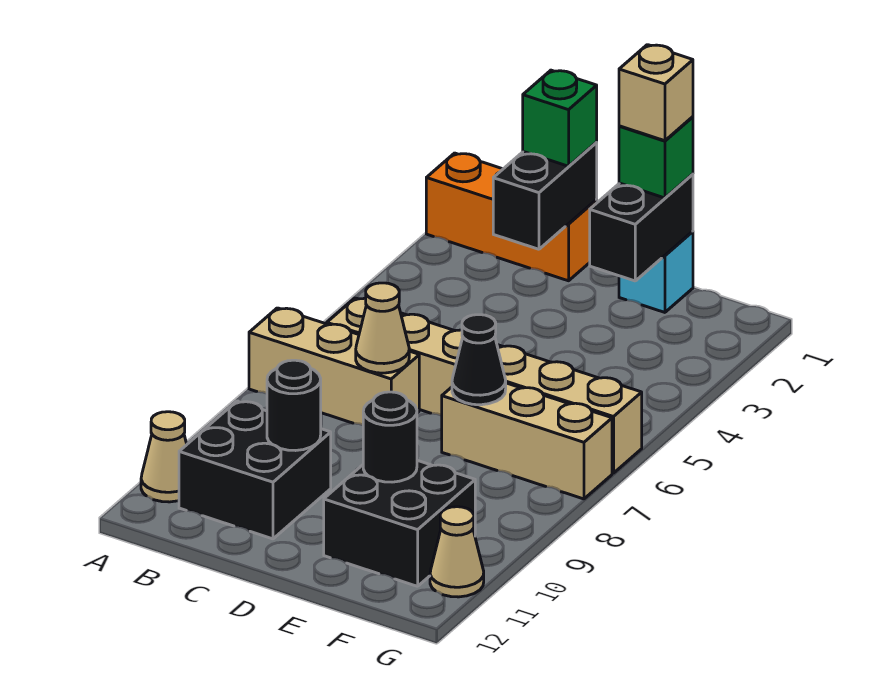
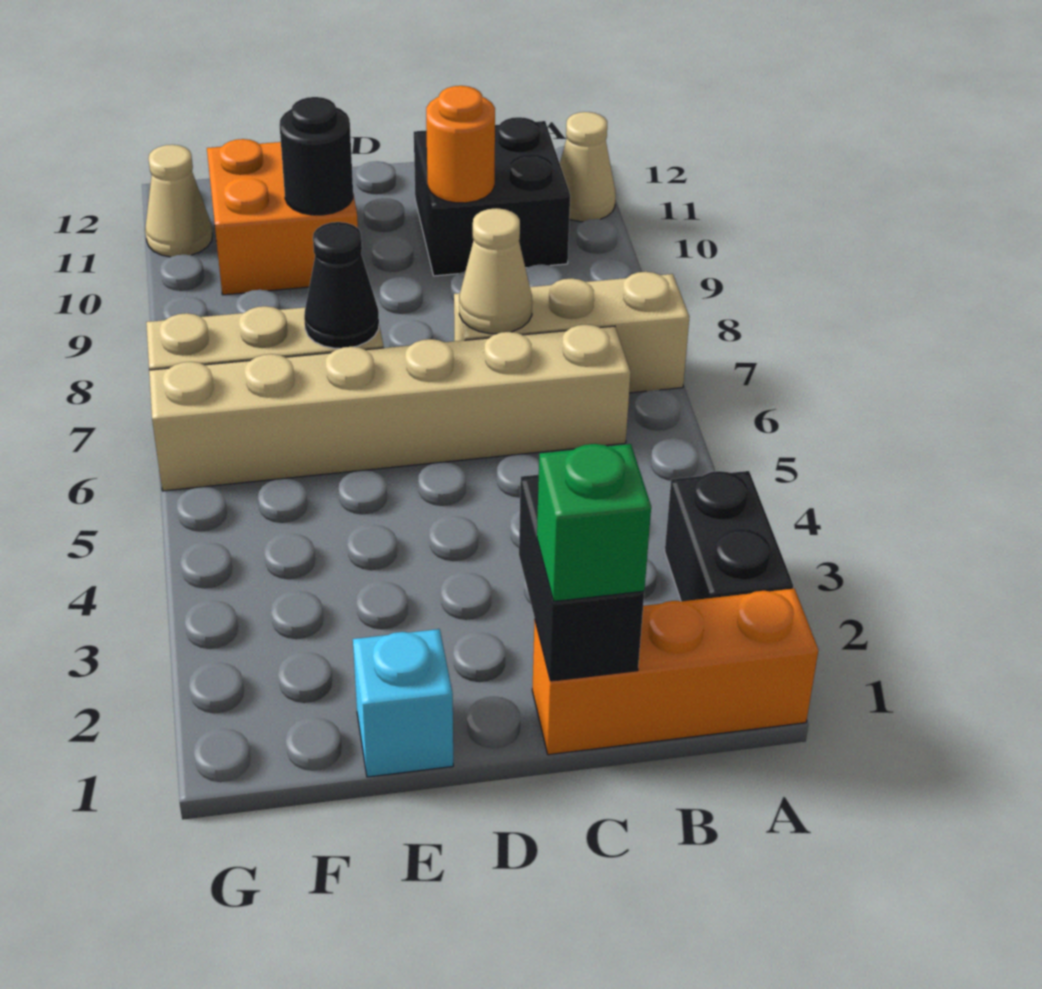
black round brick C10 level 2 -> orange round brick C10 level 2
black brick E1:E2 level 2 -> black brick A2:A3 level 1
green brick E1 level 3 -> none
tan brick E1 level 4 -> none
black brick E10:F11 level 1 -> orange brick E10:F11 level 1

